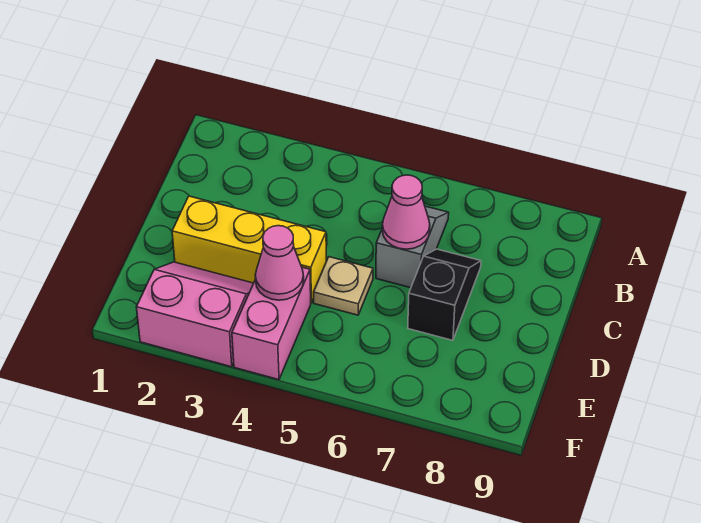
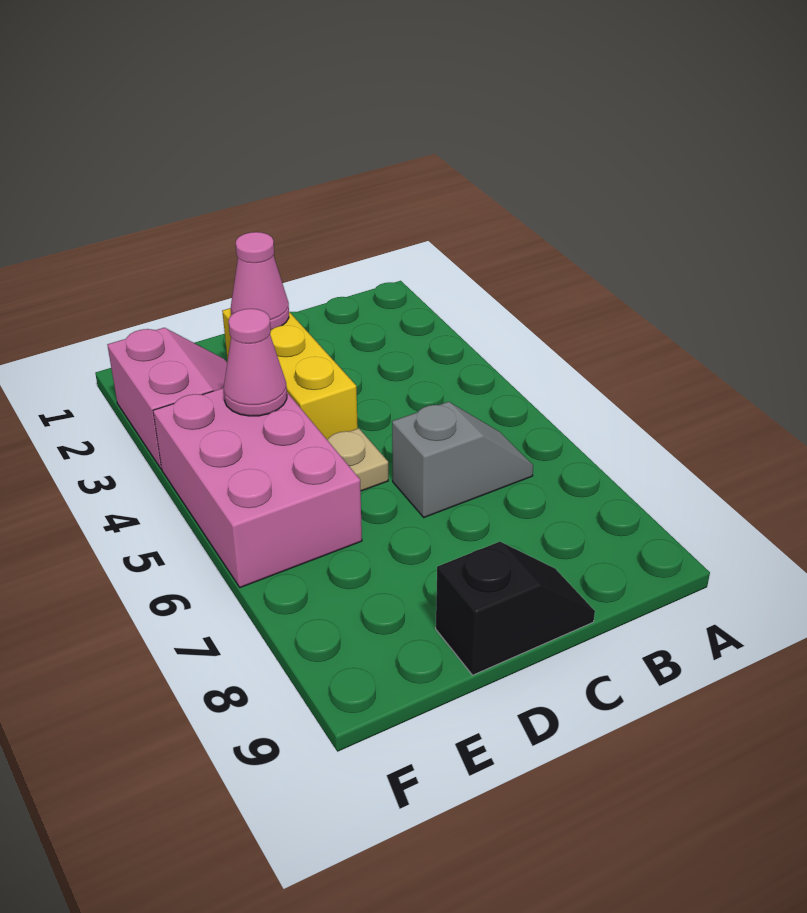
pink cone C6 level 2 -> pink cone D2 level 2
black slope C7:D7 level 1 top D -> black slope C9:D9 level 1 top D
pink brick E4:F4 level 1 -> pink brick E4:F6 level 1

